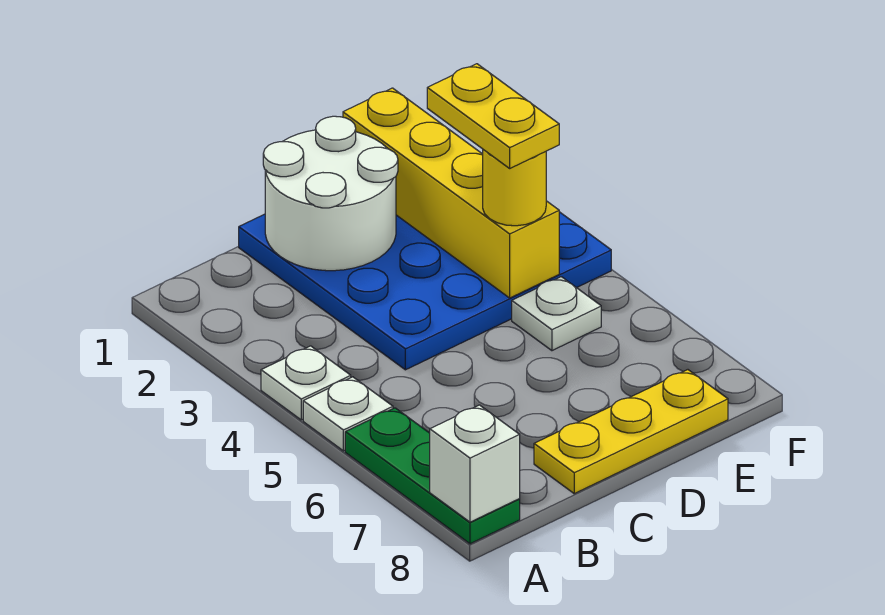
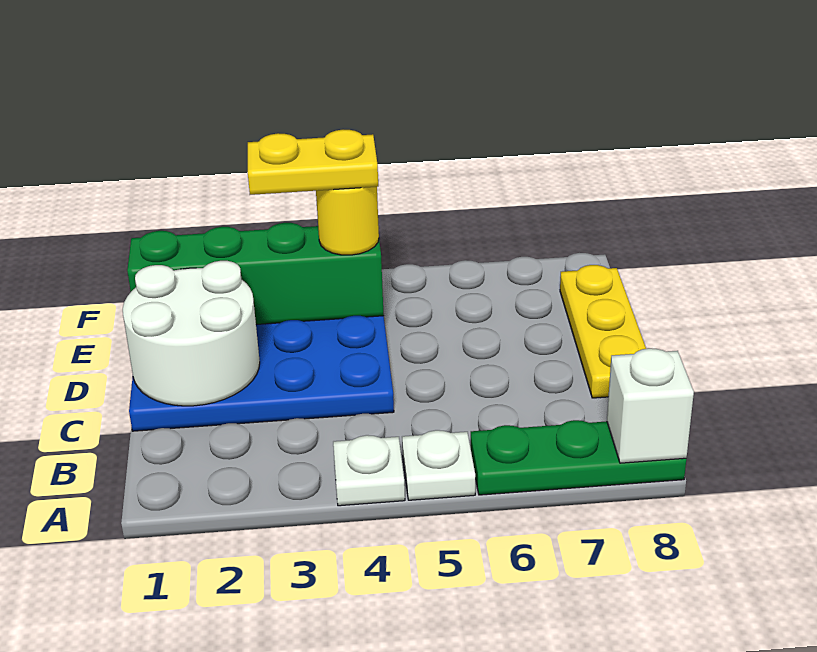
yellow brick E1:E4 level 2 -> green brick E1:E4 level 2
white plate E5 level 1 -> none

